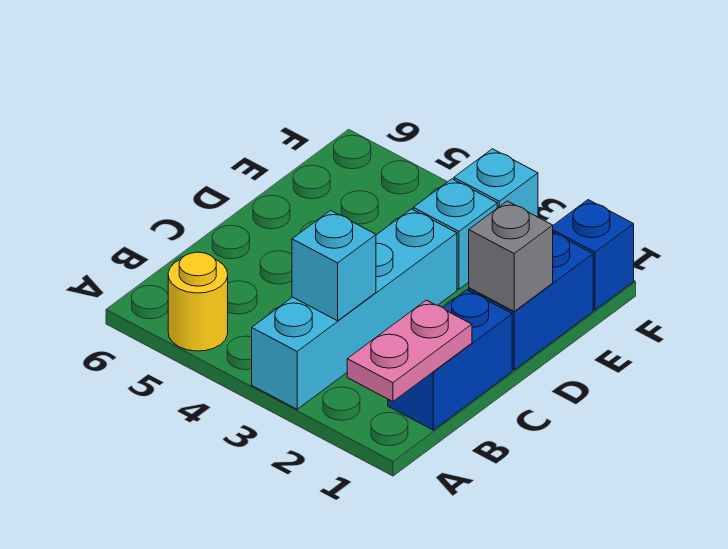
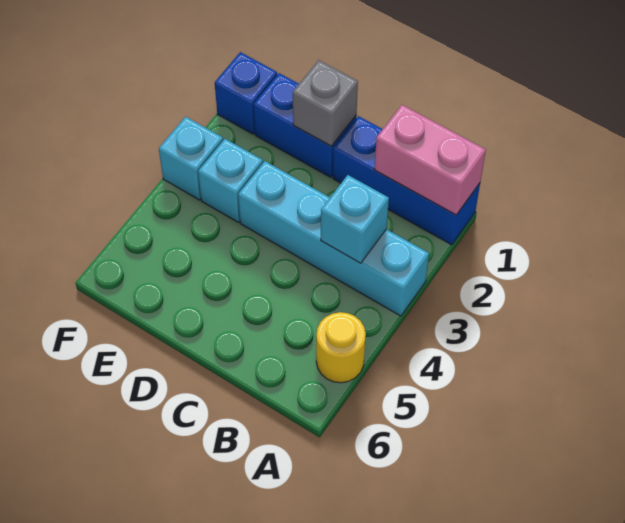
pink plate A1:B1 level 2 -> pink brick A1:B1 level 2
blue brick B1:C1 level 1 -> blue brick A1:C1 level 1

